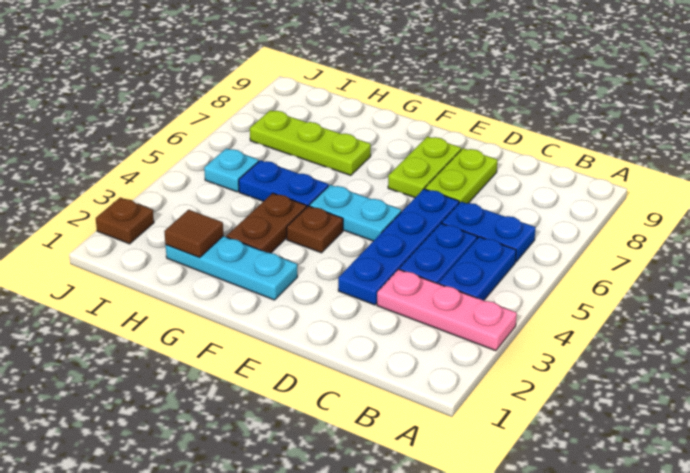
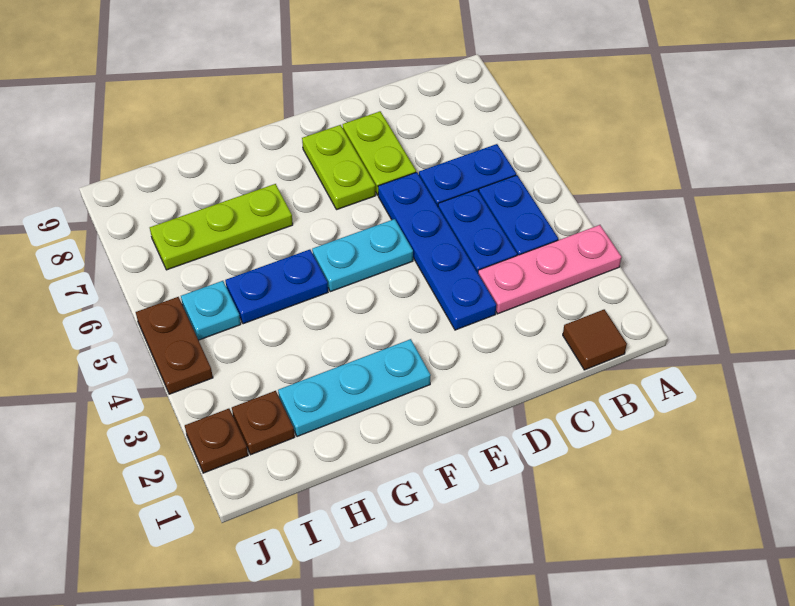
brown plate F4 level 1 -> brown plate I2 level 1
brown plate G3:G4 level 1 -> brown plate J4:J5 level 1
brown tile H2 level 2 -> brown tile B1 level 1

